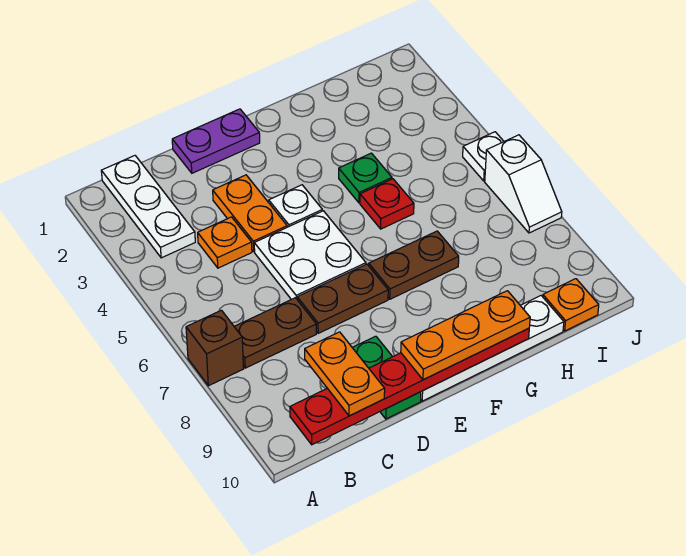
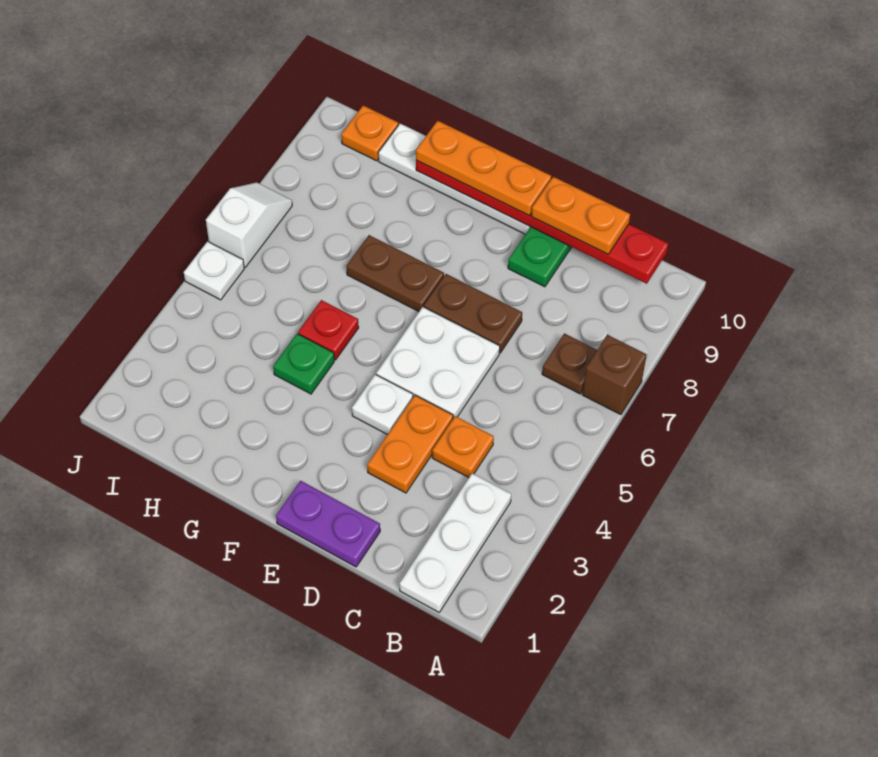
brown plate B7:C7 level 1 -> brown plate B7 level 1
orange plate C9:C10 level 3 -> orange plate C10:D10 level 3

